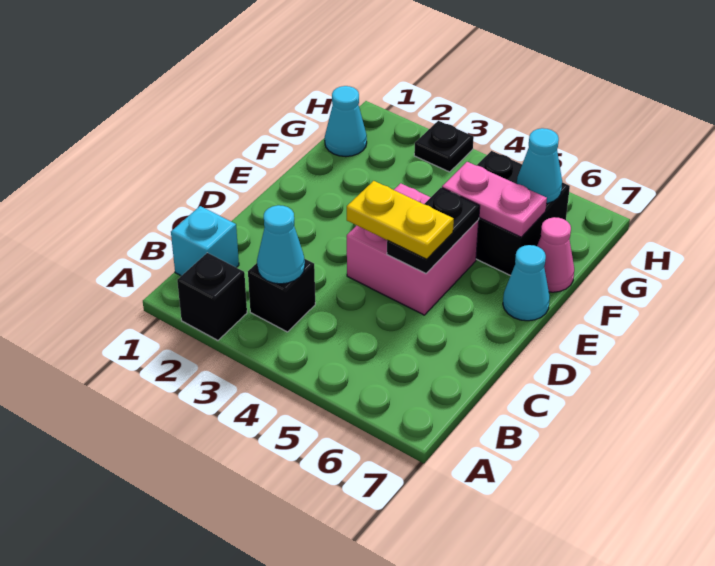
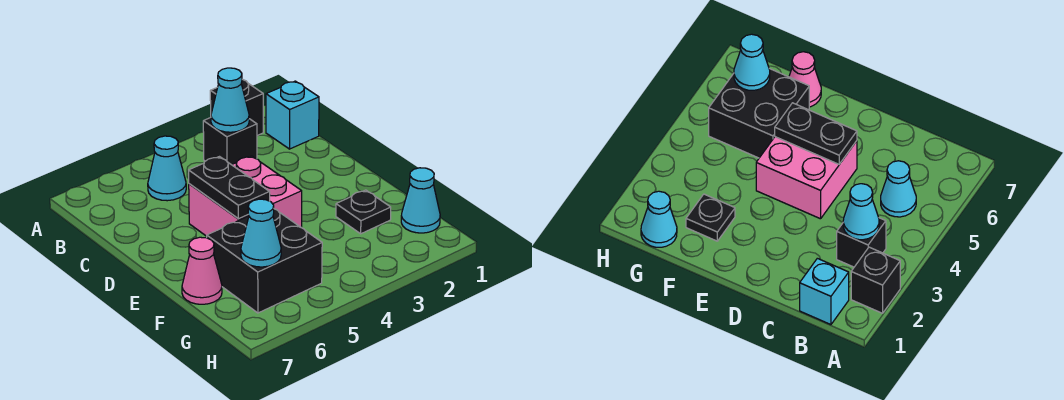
yellow plate D4:D5 level 3 -> none
cyan cone E7 level 1 -> cyan cone B5 level 1
pink plate F5:F6 level 2 -> none
black plate H3 level 1 -> black plate F2 level 1

